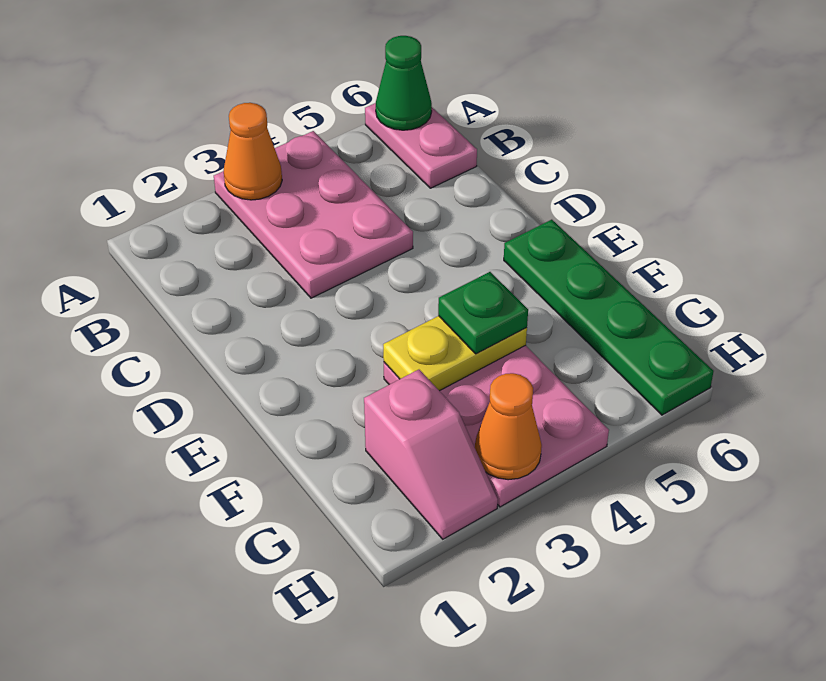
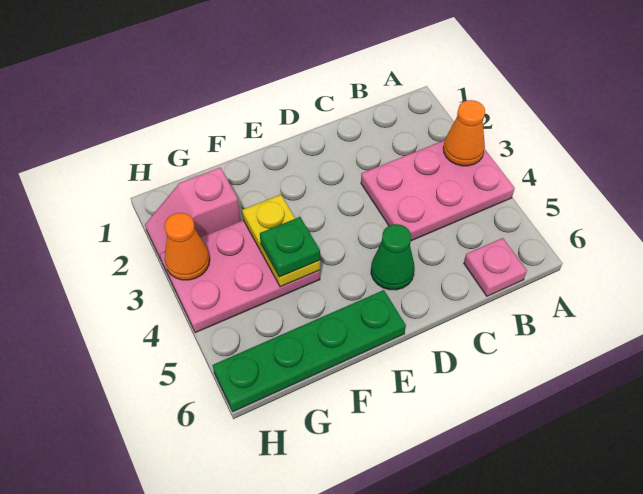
pink plate A6:B6 level 1 -> pink plate B6 level 1
green cone A6 level 2 -> green cone D5 level 1

